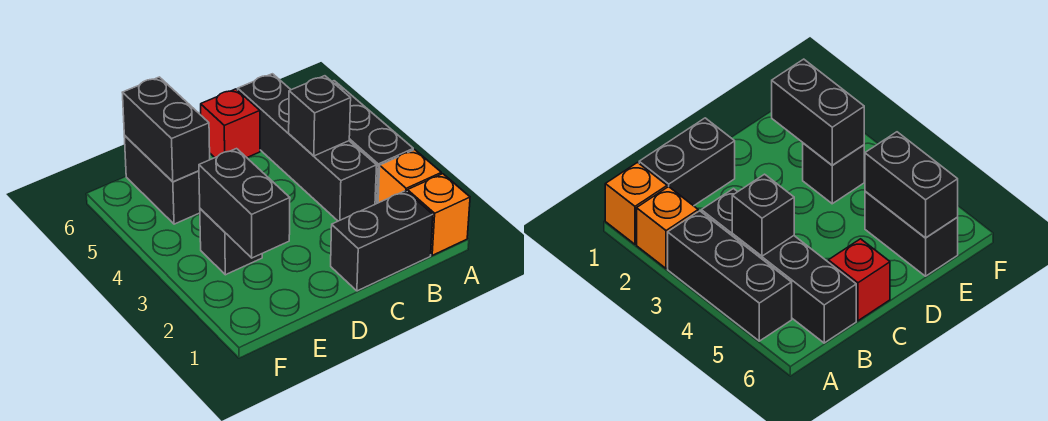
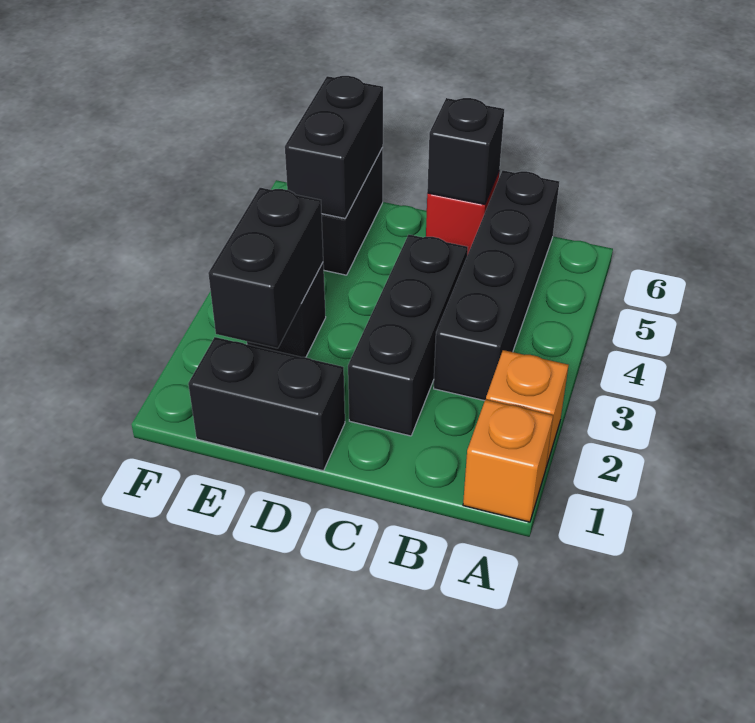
black brick A3:A5 level 1 -> black brick C2:C4 level 1
black brick B1:C1 level 1 -> black brick D1:E1 level 1
black brick B4 level 2 -> black brick C6 level 2

